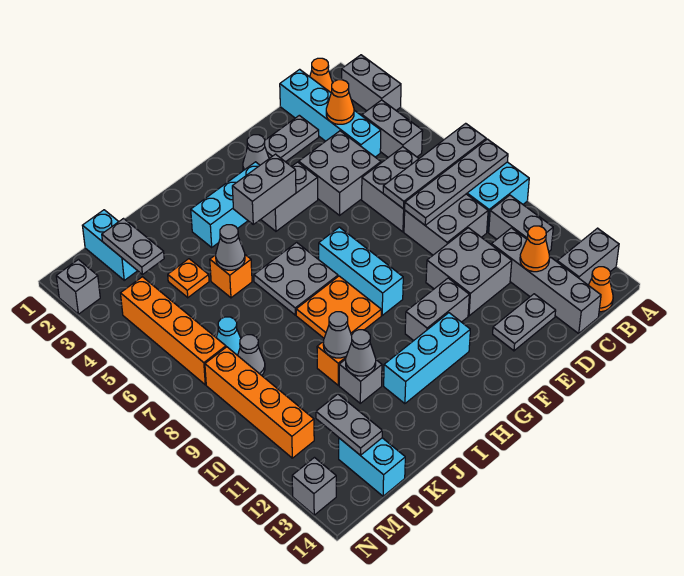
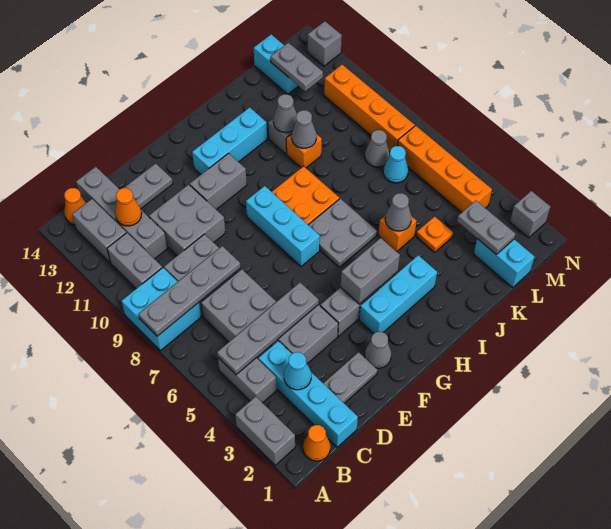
grey plate A7:D7 level 2 -> grey plate B5:E5 level 2
grey brick A13:B13 level 1 -> grey brick B12:B13 level 1
orange cone C3 level 2 -> cyan cone C3 level 2

